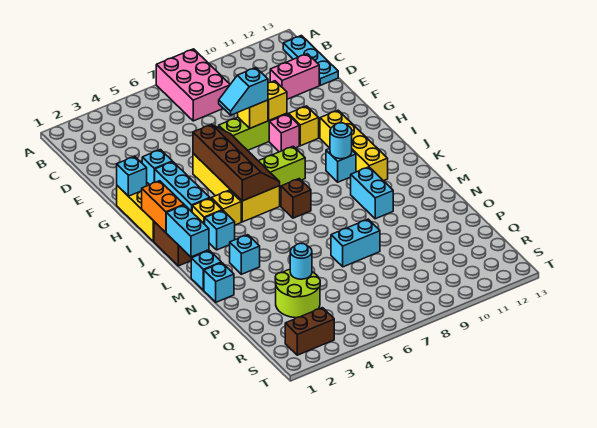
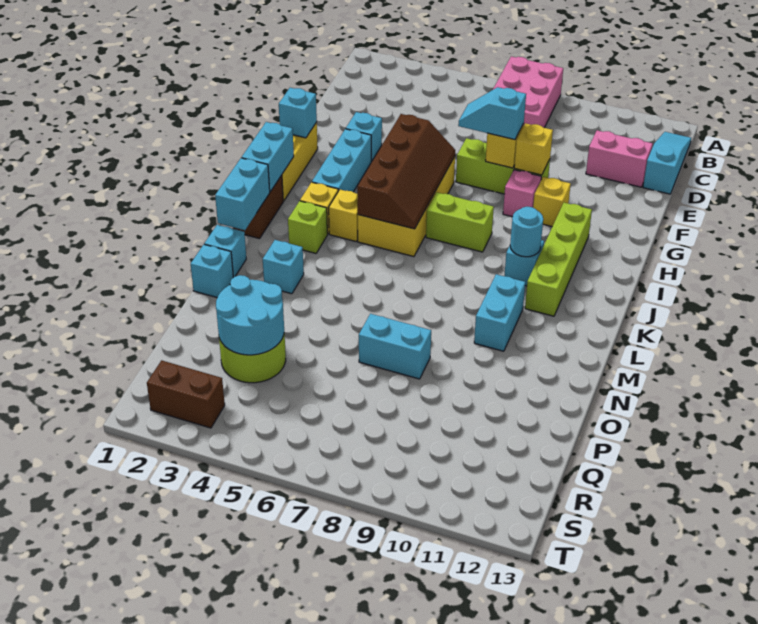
cyan plate B13:D13 level 1 -> cyan slope B13:D13 level 1 top D
yellow brick H11:K11 level 1 -> lime brick H11:K11 level 1
orange brick I1:J1 level 2 -> cyan brick I1:J1 level 2
cyan brick K3 level 1 -> lime brick K3 level 1
brown brick K7 level 1 -> none
cyan round brick P4 level 2 -> cyan round brick P3:Q4 level 2

